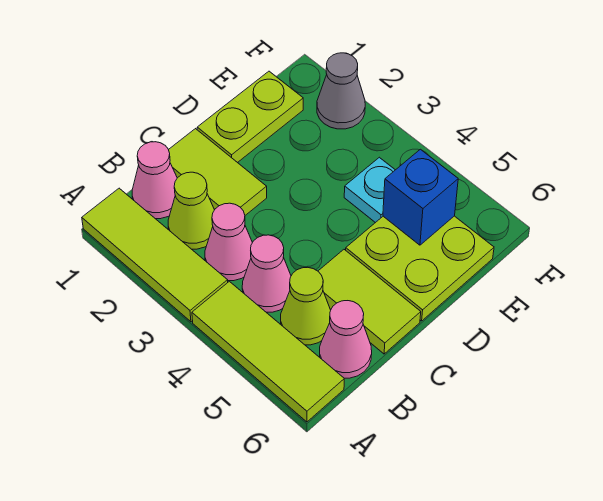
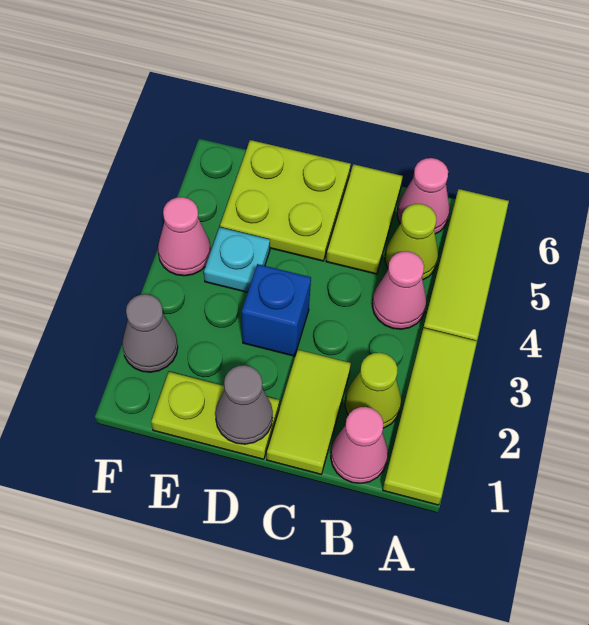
pink cone B3 level 1 -> pink cone F4 level 1
none -> grey cone D1 level 2
blue brick E5 level 2 -> blue brick D3 level 1

